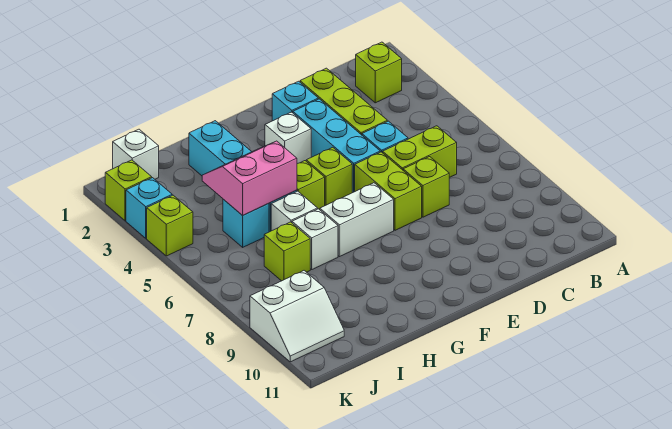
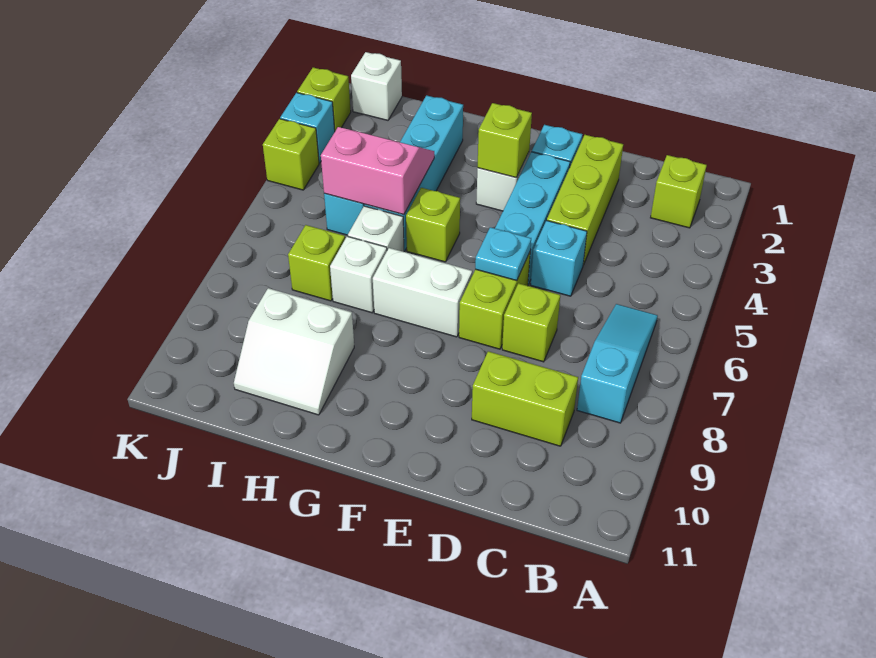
none -> cyan slope B6:B8 level 1 top 8
lime brick C6:D6 level 1 -> lime brick C9:D9 level 1
none -> cyan plate E6 level 2
lime brick F5 level 1 -> lime brick F3 level 2
white slope J9:K10 level 1 top 9 -> white slope H9:I10 level 1 top 9

